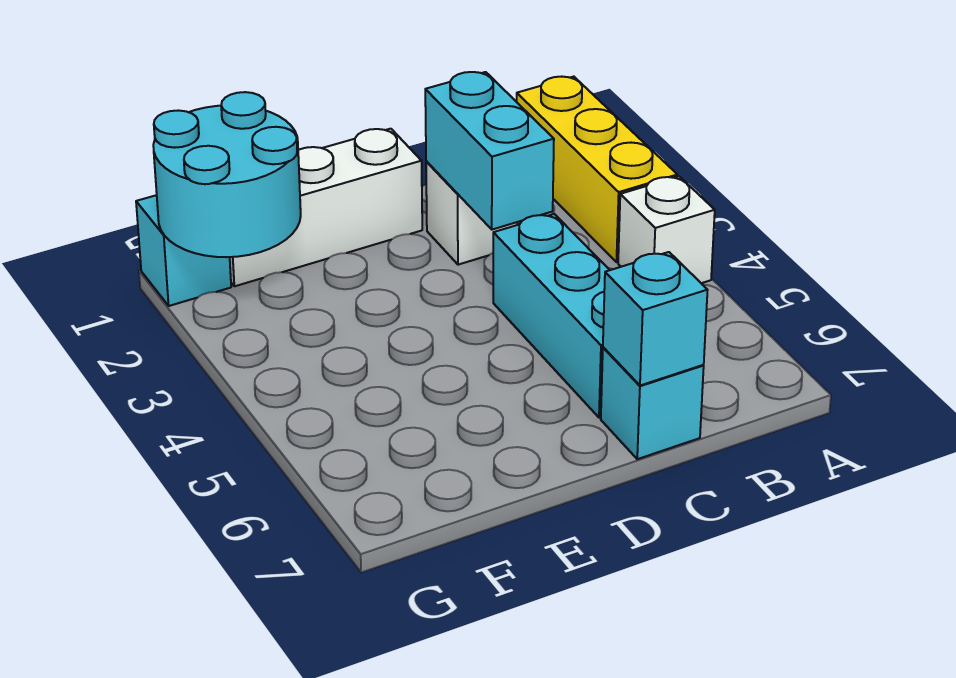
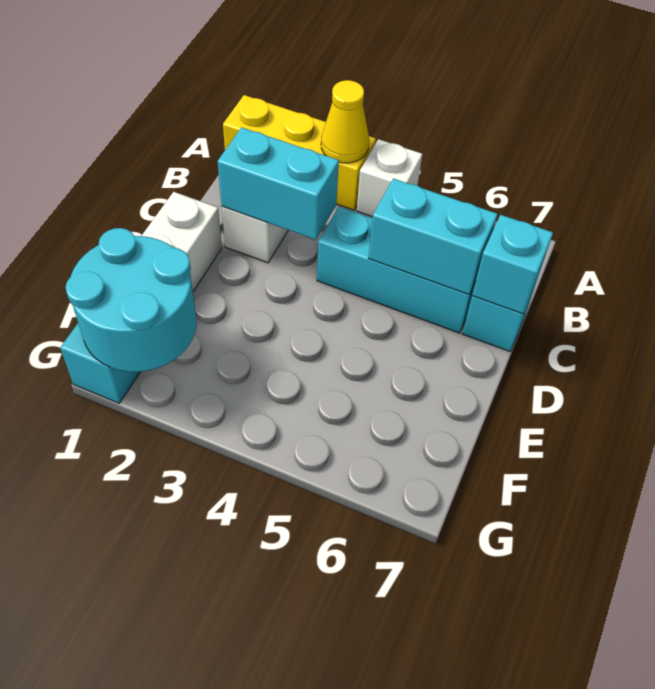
none -> yellow cone A3 level 2
none -> cyan brick C5:C6 level 2

